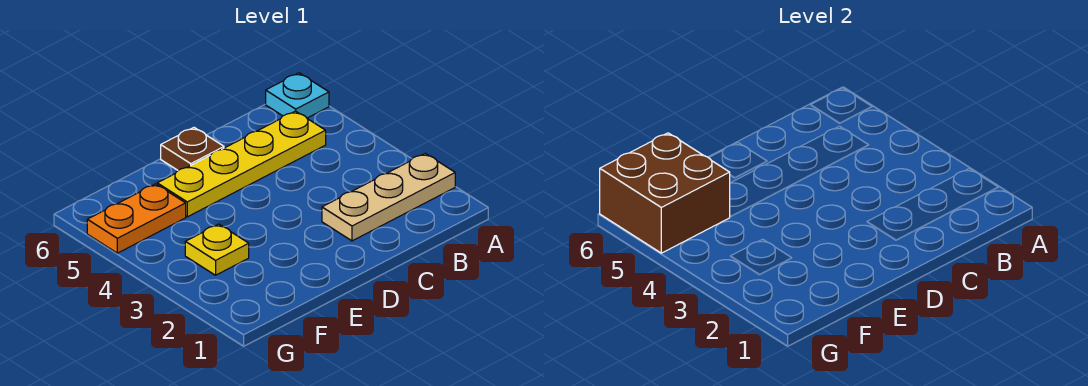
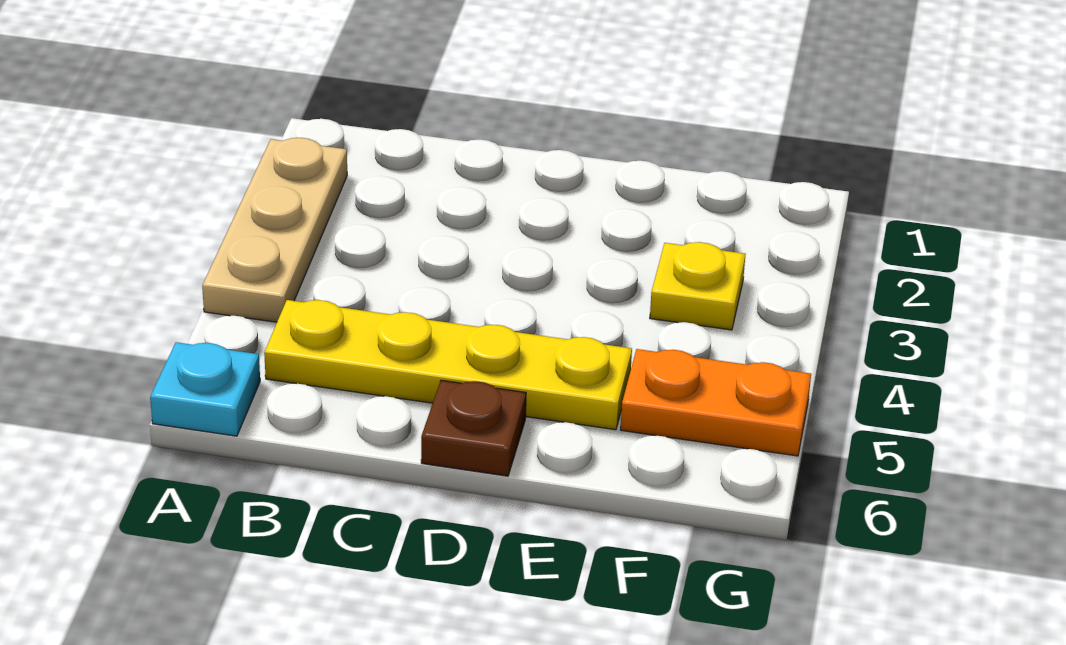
tan plate A2:C2 level 1 -> tan plate A2:A4 level 1
brown brick F5:G6 level 2 -> none

